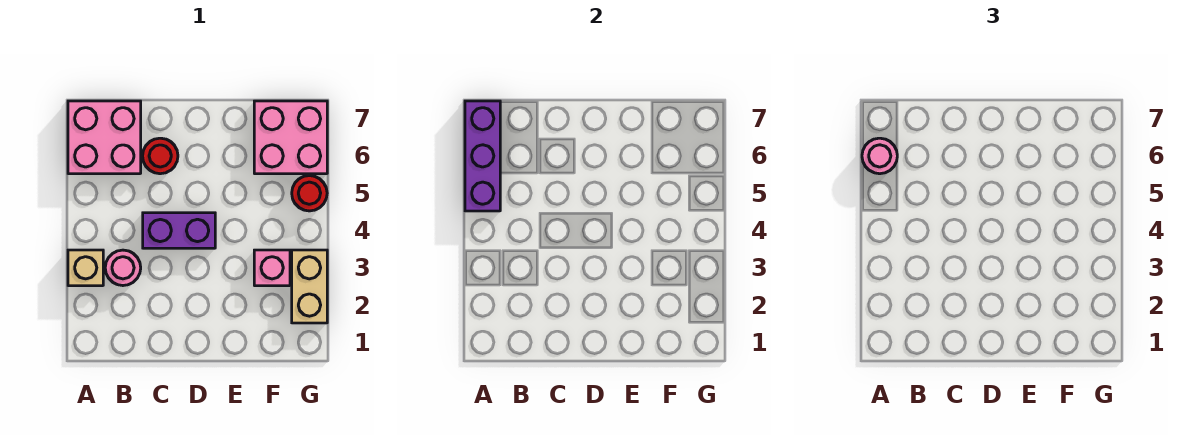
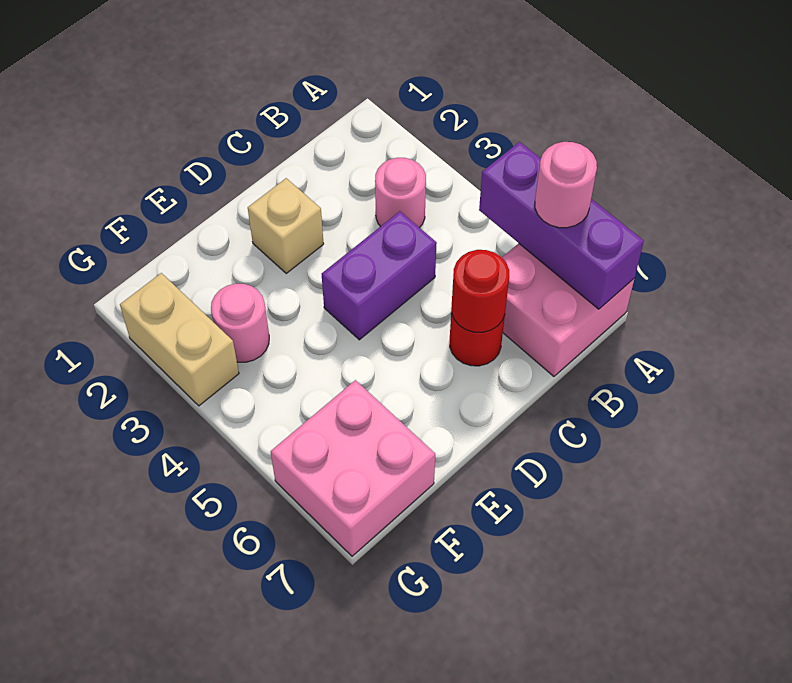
tan brick A3 level 1 -> tan brick D2 level 1
pink brick F3 level 1 -> pink round brick F3 level 1
red round brick G5 level 1 -> red round brick C6 level 2

